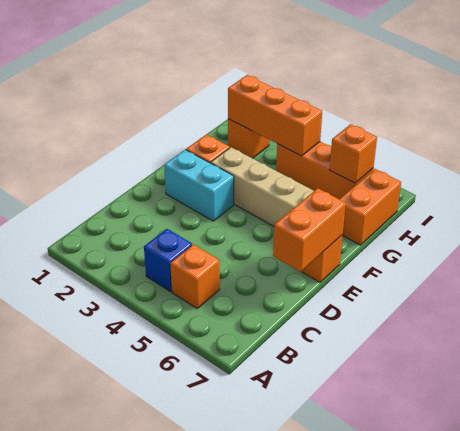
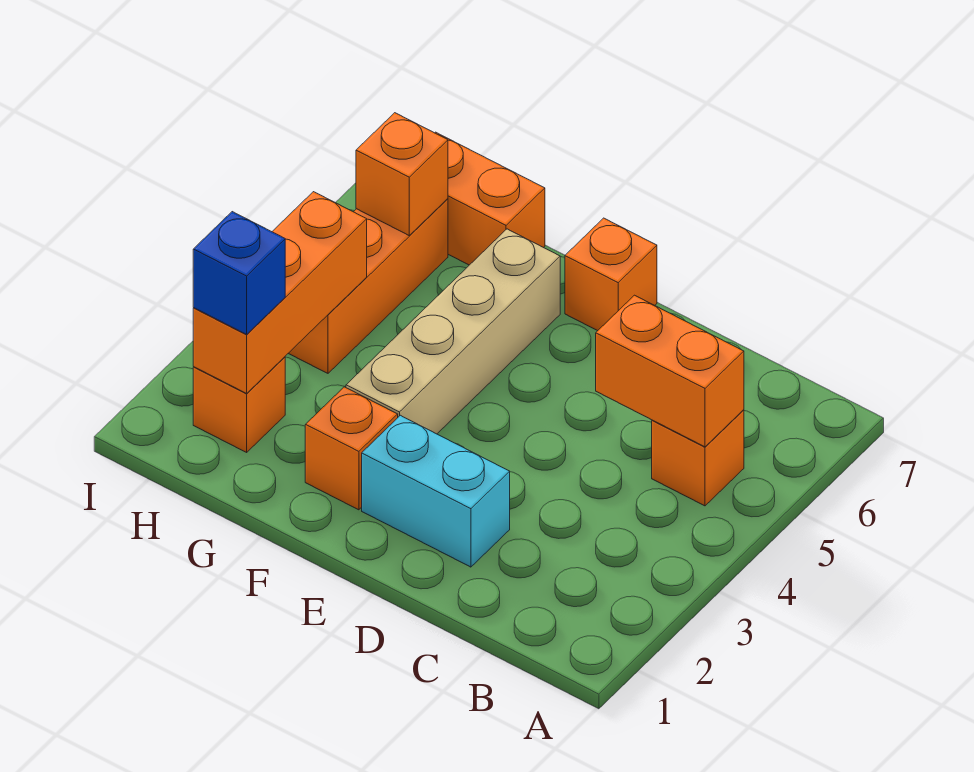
blue brick B4 level 1 -> blue brick H2 level 3
orange brick D7:E7 level 2 -> orange brick B5:C5 level 2
cyan brick E2:E3 level 1 -> cyan brick D2:E2 level 1

